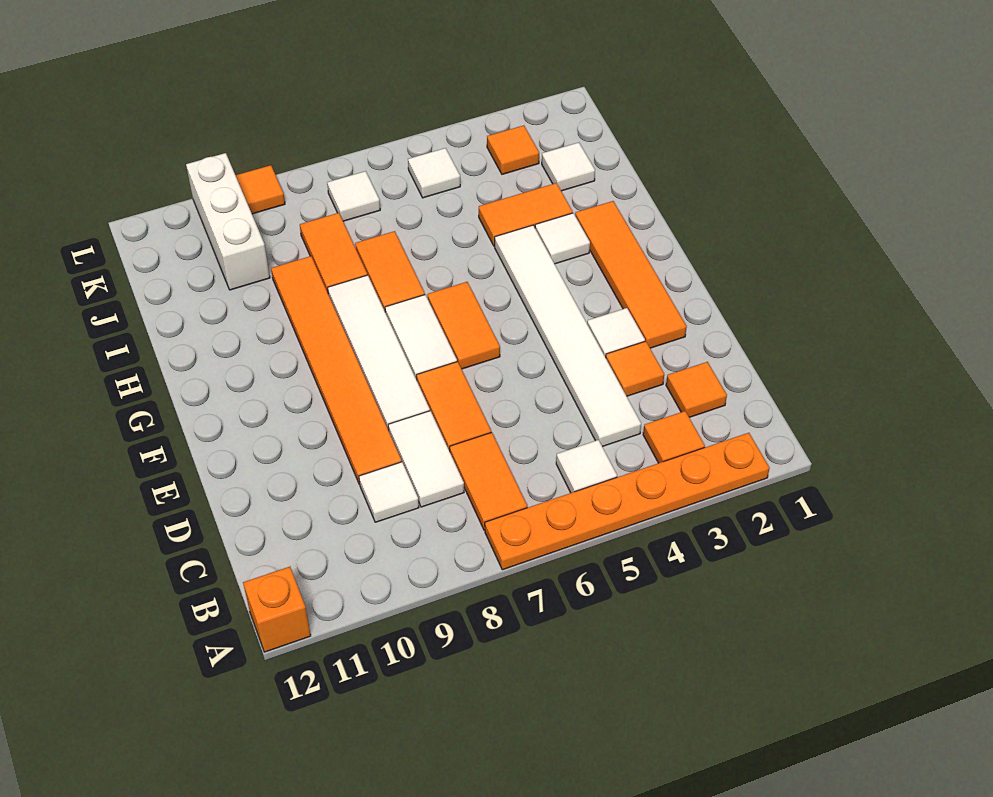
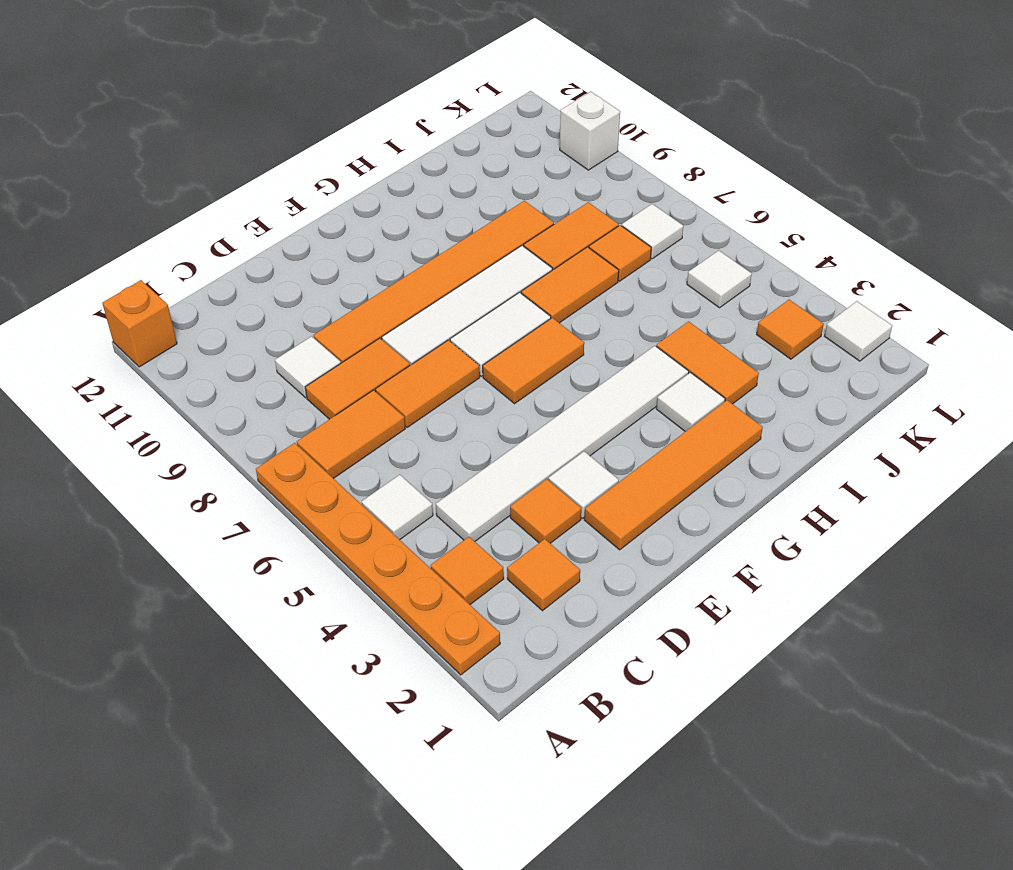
white tile C8:D8 level 1 -> orange tile C8:D8 level 1
white tile J2 level 1 -> white tile L2 level 1
white brick J10:L10 level 1 -> white brick L10 level 1
orange tile L9 level 1 -> orange tile J7 level 1

